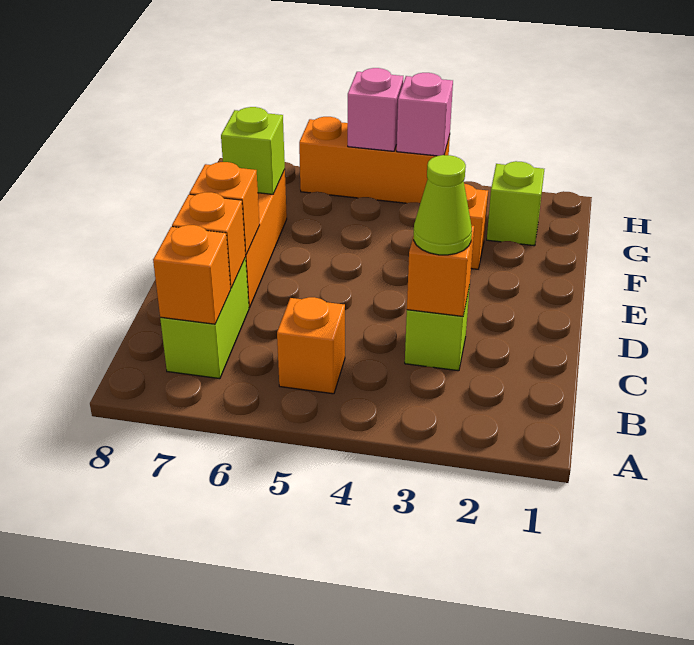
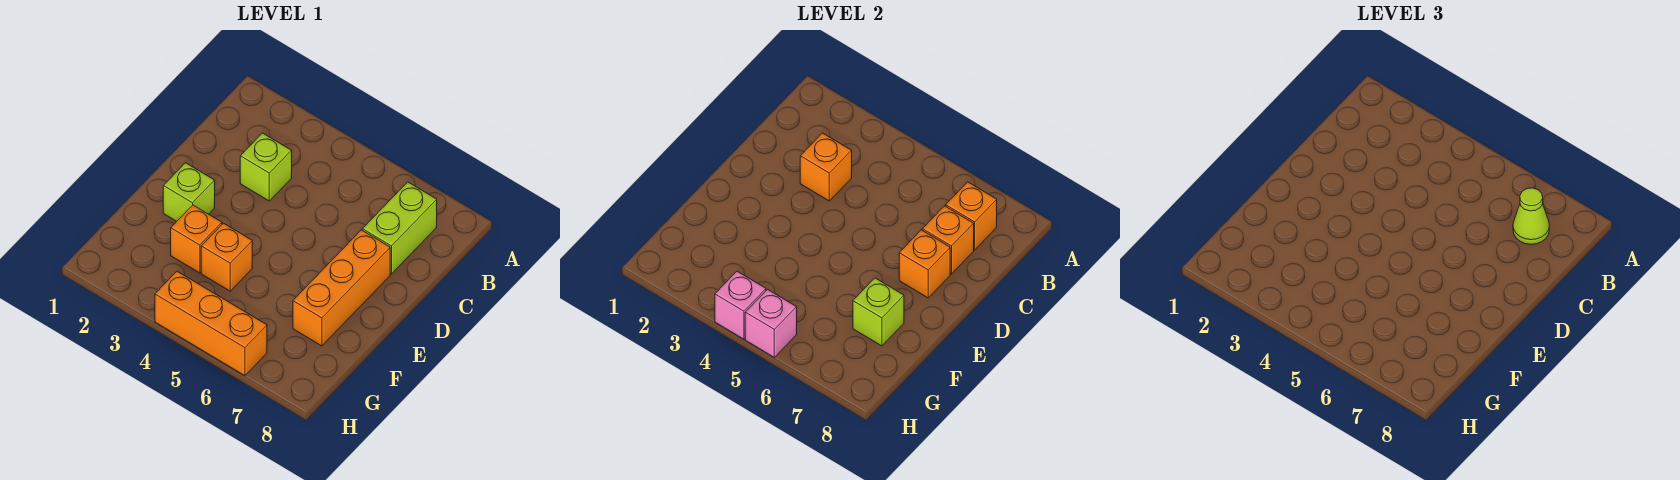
orange brick B5 level 1 -> orange brick F4 level 1
lime cone C3 level 3 -> lime cone B7 level 3
lime brick G2 level 1 -> lime brick E2 level 1

